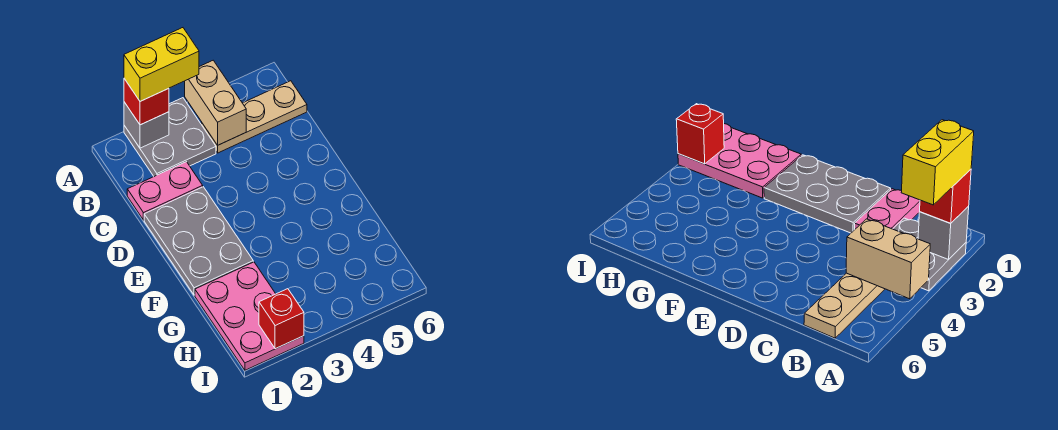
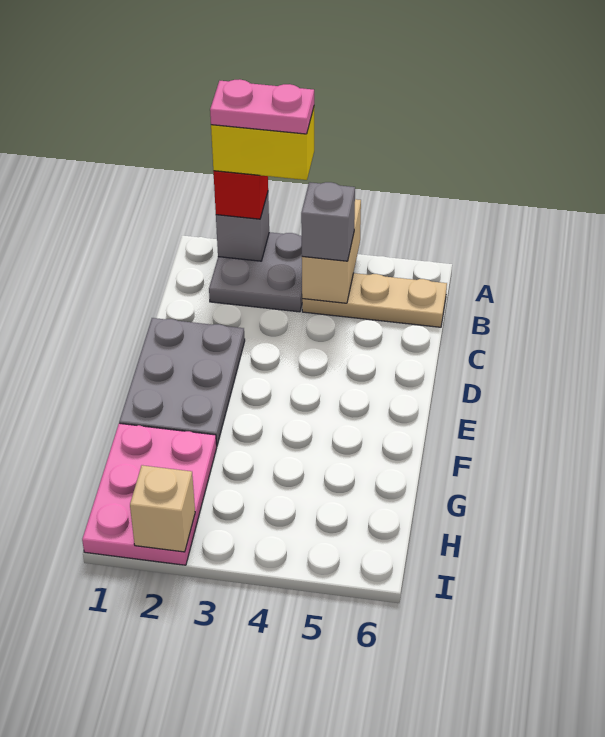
none -> grey brick B4 level 3
pink plate C1:C2 level 1 -> pink plate A2:A3 level 5
red brick I2 level 2 -> tan brick I2 level 2

